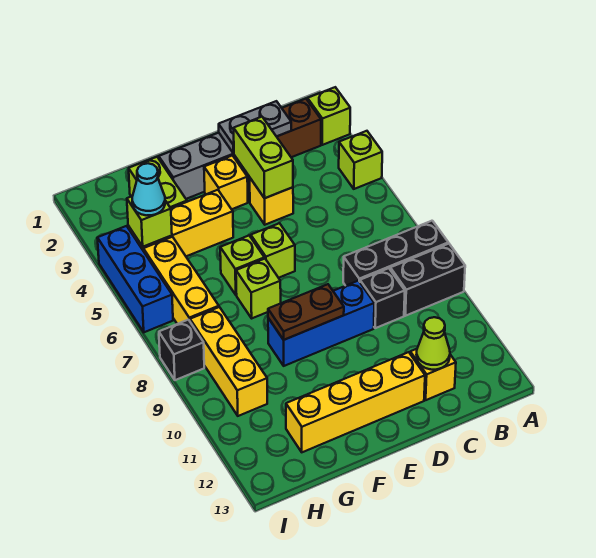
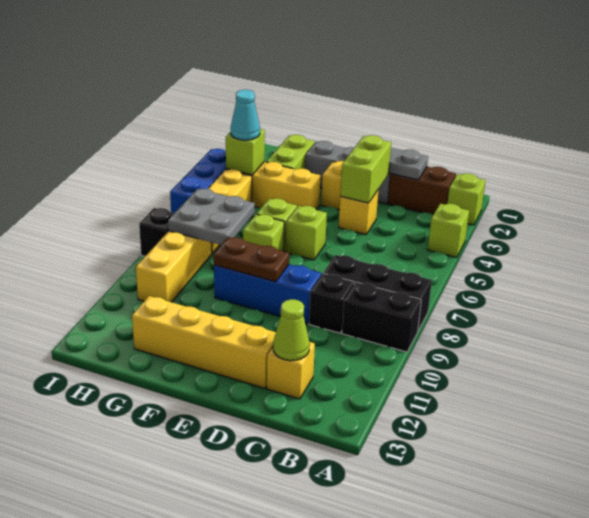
none -> grey plate G7:H8 level 2

